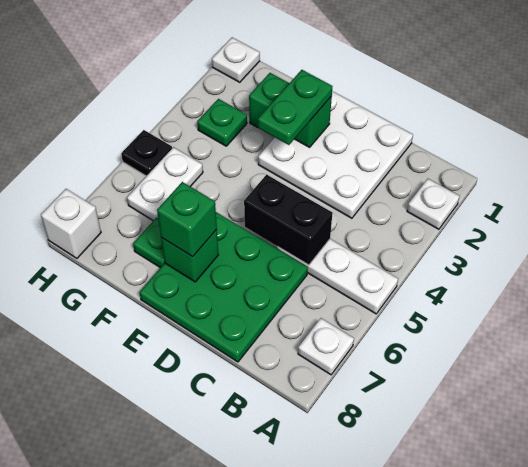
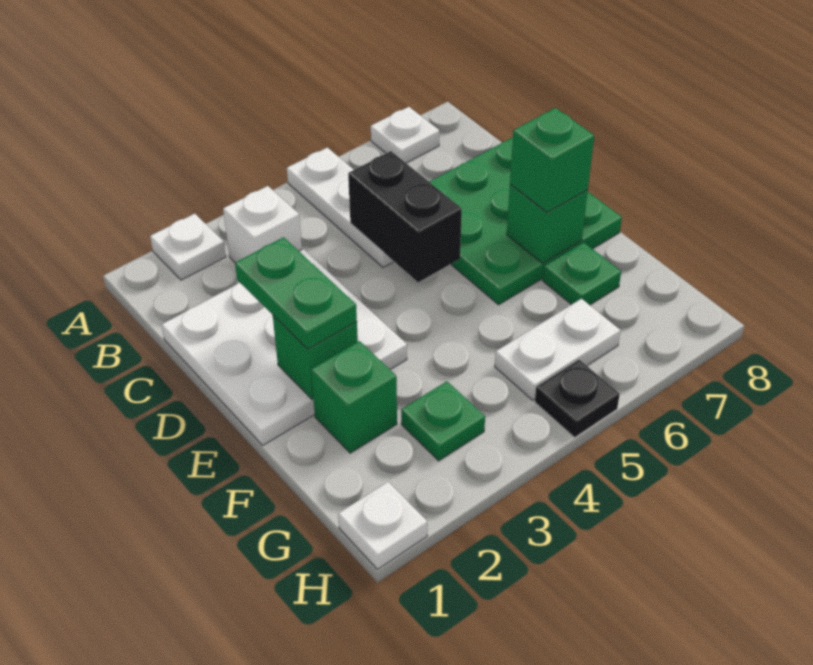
green plate E2:E3 level 3 -> green plate D2:E2 level 3
white brick H8 level 1 -> white brick B3 level 1

